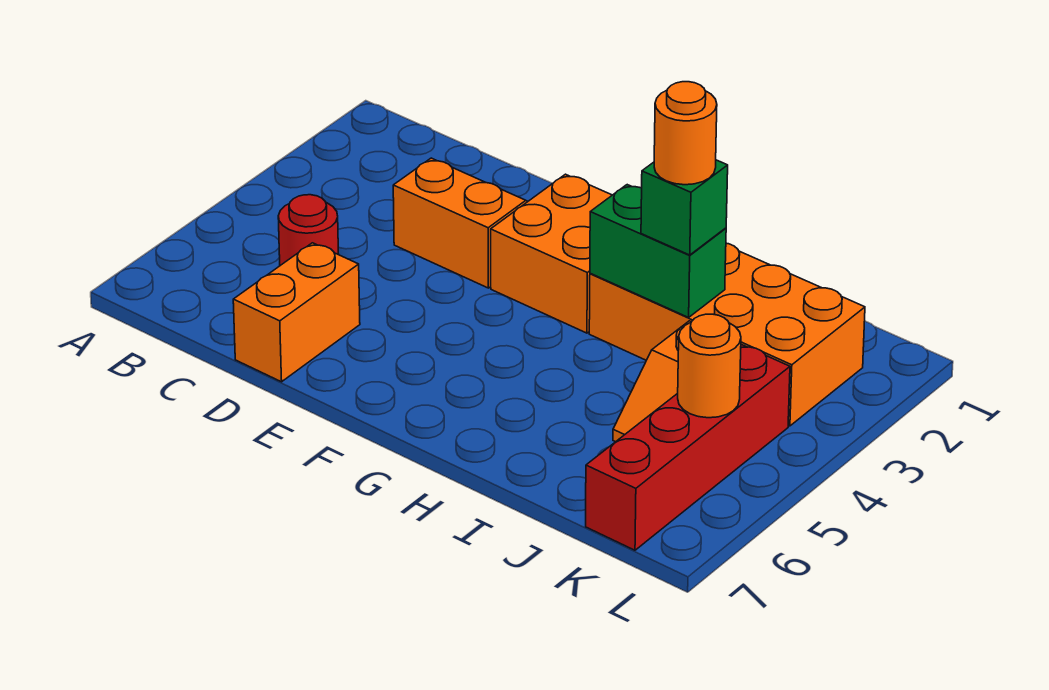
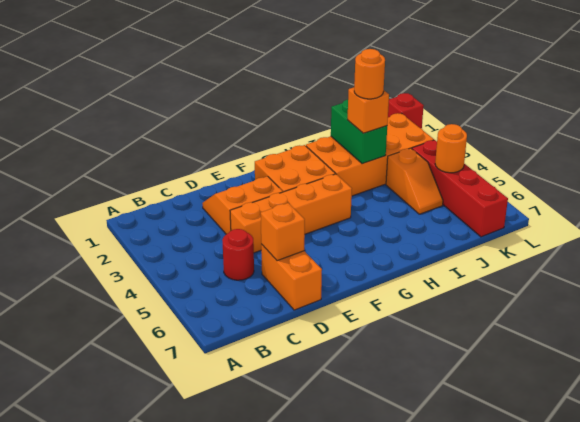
none -> orange brick D4:G4 level 1
none -> orange brick D6 level 2
green brick H3:I3 level 2 -> green brick I2:I3 level 2
green brick I3 level 3 -> orange brick I3 level 3
none -> red brick L1 level 1

